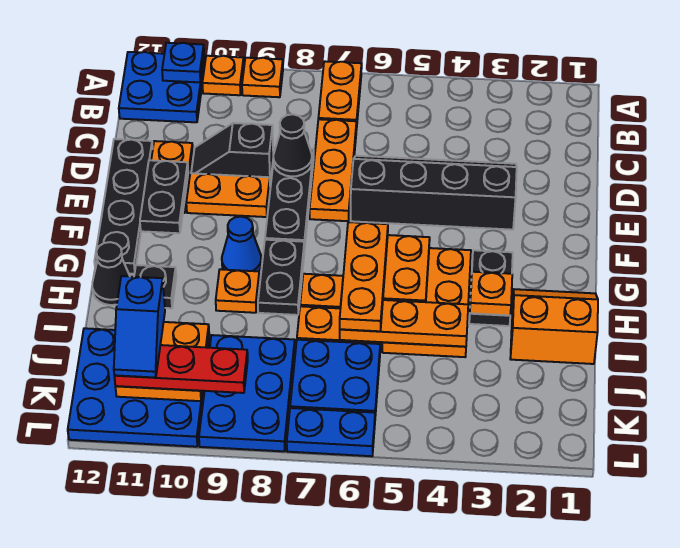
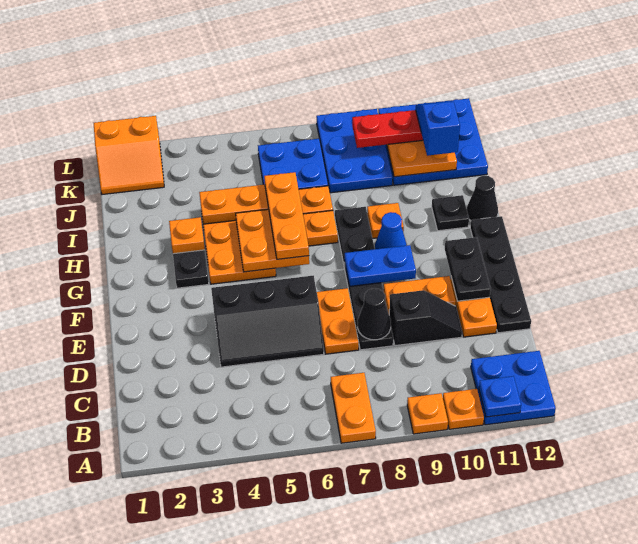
orange plate C7:E7 level 1 -> orange plate D7:E7 level 1
black slope D3:E6 level 1 top E -> black slope D4:E6 level 1 top E
orange slope H1:I2 level 1 top I -> orange slope K1:L2 level 1 top L
blue plate L6:L7 level 1 -> blue plate F8:F9 level 2

